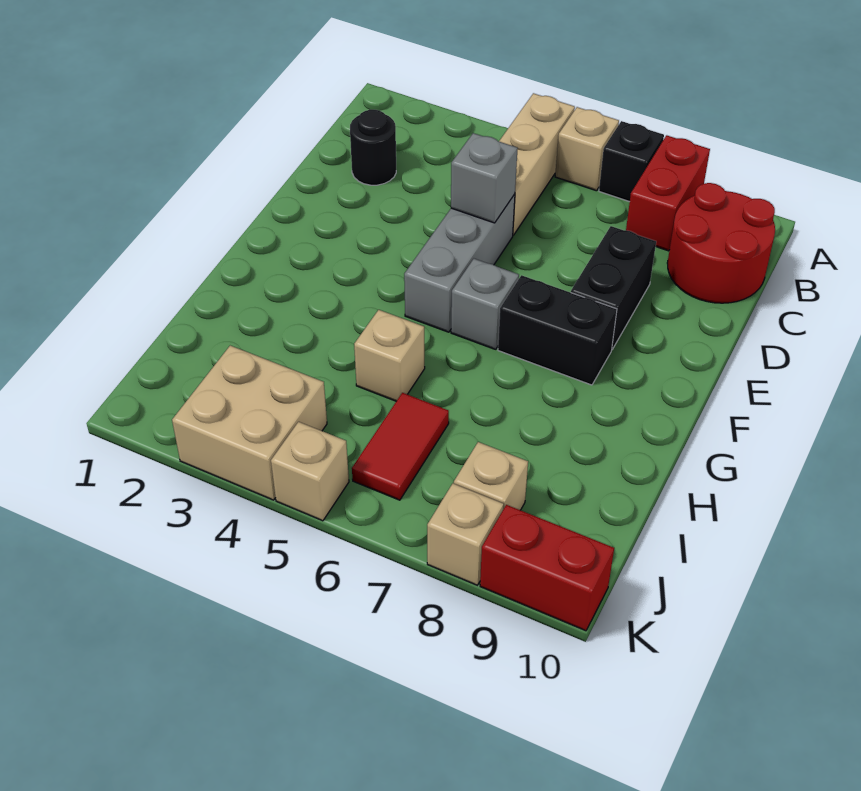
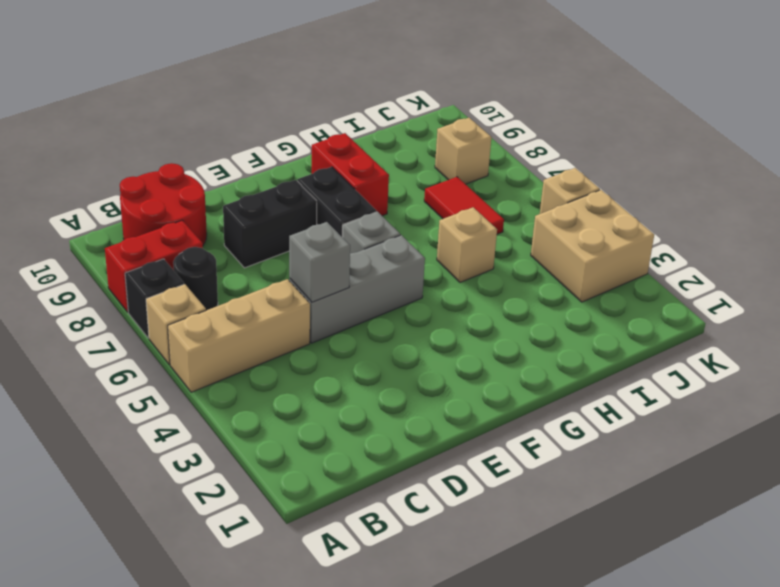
black round brick C2 level 1 -> black round brick B7 level 1
red tile I6:J6 level 1 -> red tile I6:I7 level 1
tan brick K8 level 1 -> none
red brick K9:K10 level 1 -> red brick G8:G9 level 1

